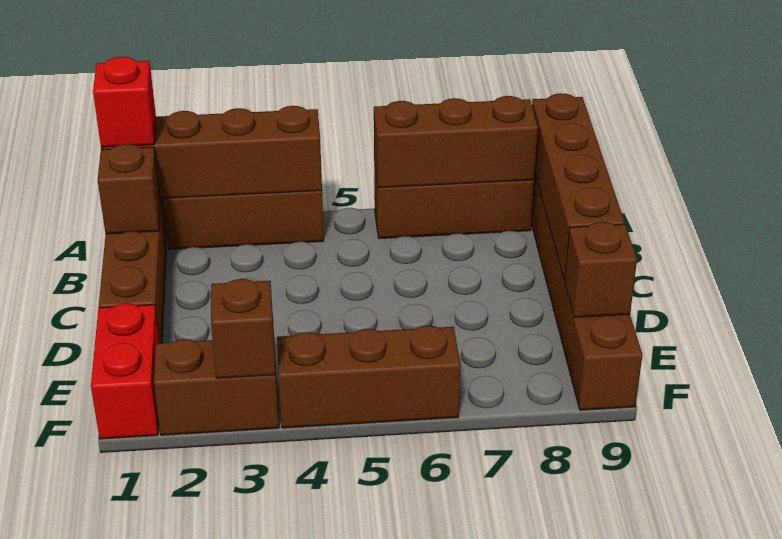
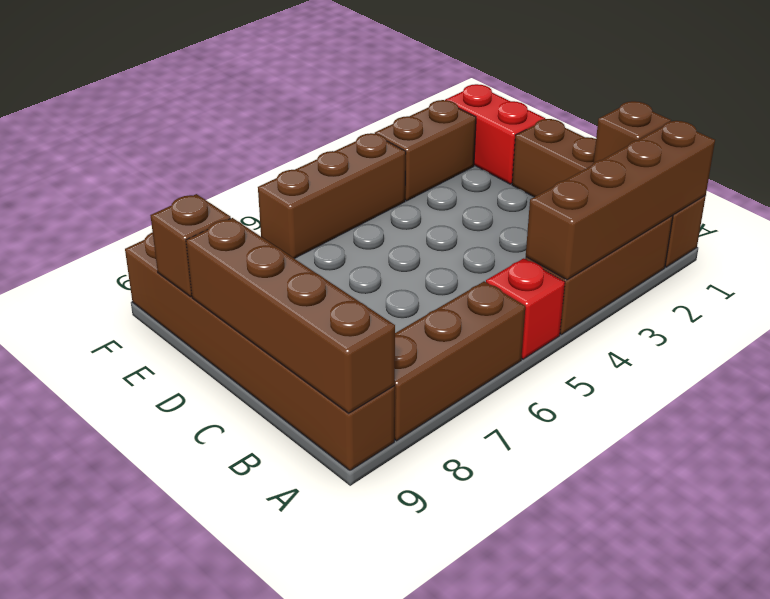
red brick A1 level 3 -> red brick A5 level 1
brown brick A6:A8 level 2 -> none
brown brick F3 level 2 -> none

